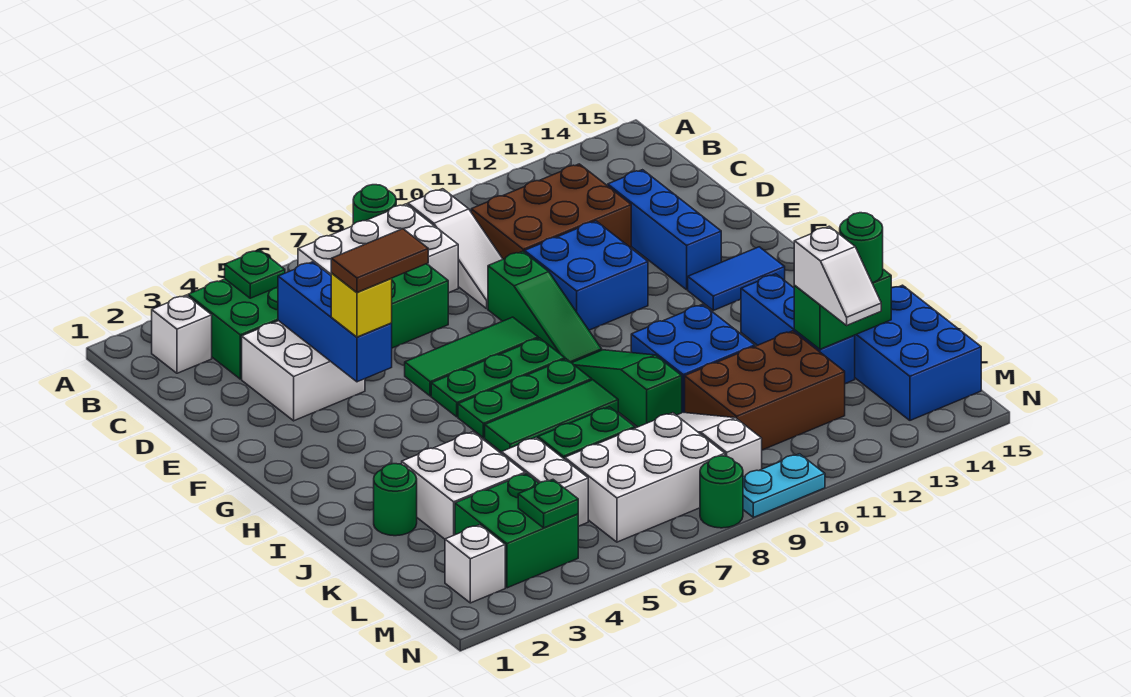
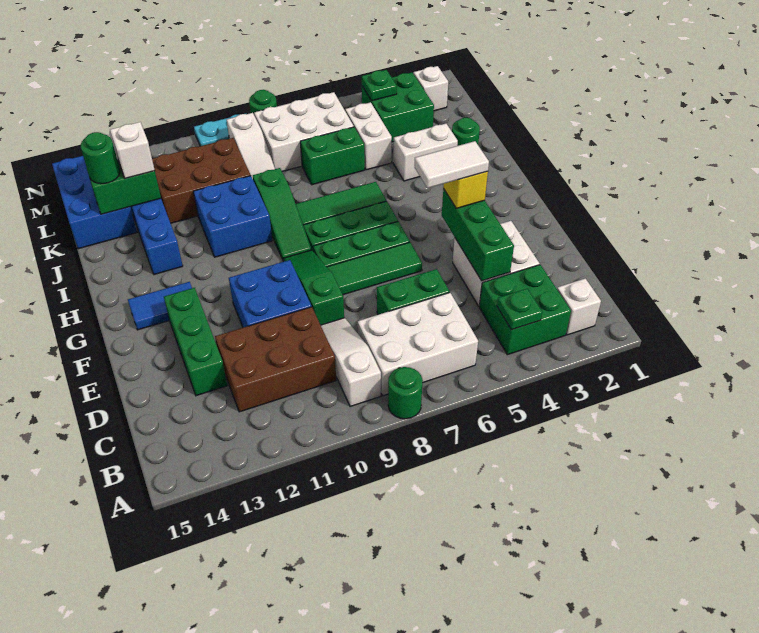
blue brick D4:F4 level 2 -> green brick D4:F4 level 2
blue brick D13:F13 level 1 -> green brick D13:F13 level 1
brown tile F4:F5 level 4 -> white tile F4:F5 level 4
white brick J3:K4 level 1 -> white brick J3:J4 level 1

